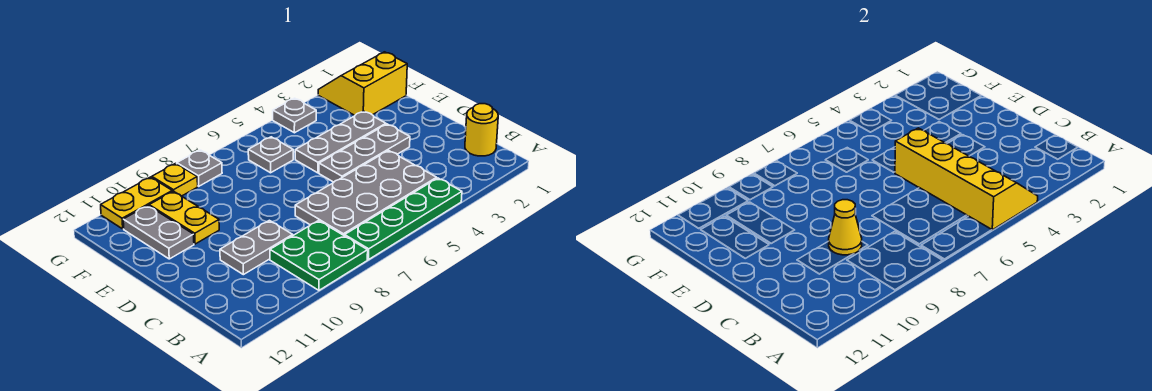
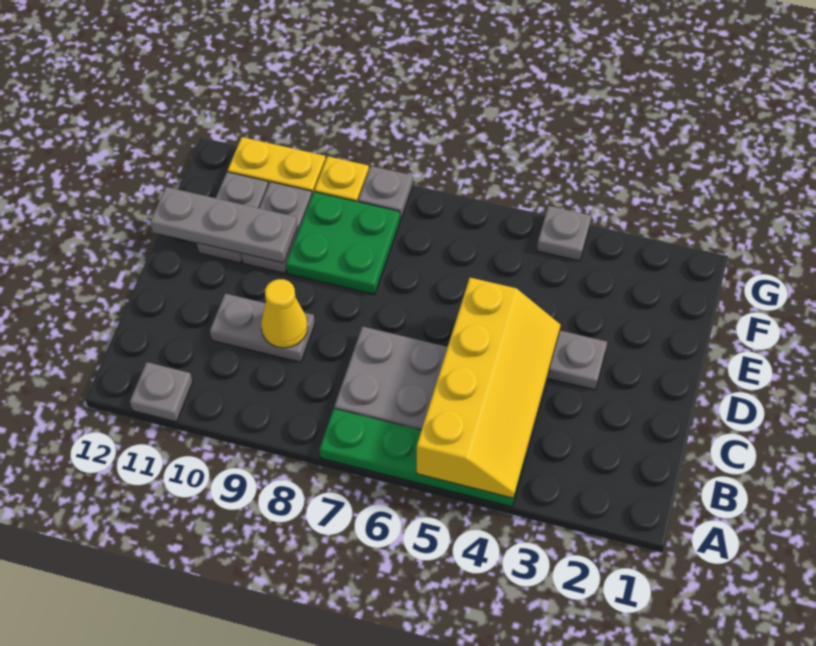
green plate A8:B9 level 1 -> green plate E8:F9 level 1
yellow round brick B1 level 1 -> none
grey plate E3:E5 level 1 -> grey plate E10:E12 level 2
yellow plate E10:F10 level 1 -> grey plate E10:F10 level 1
yellow slope F1:G2 level 1 top F -> none
grey plate F6 level 1 -> grey plate A11 level 1

